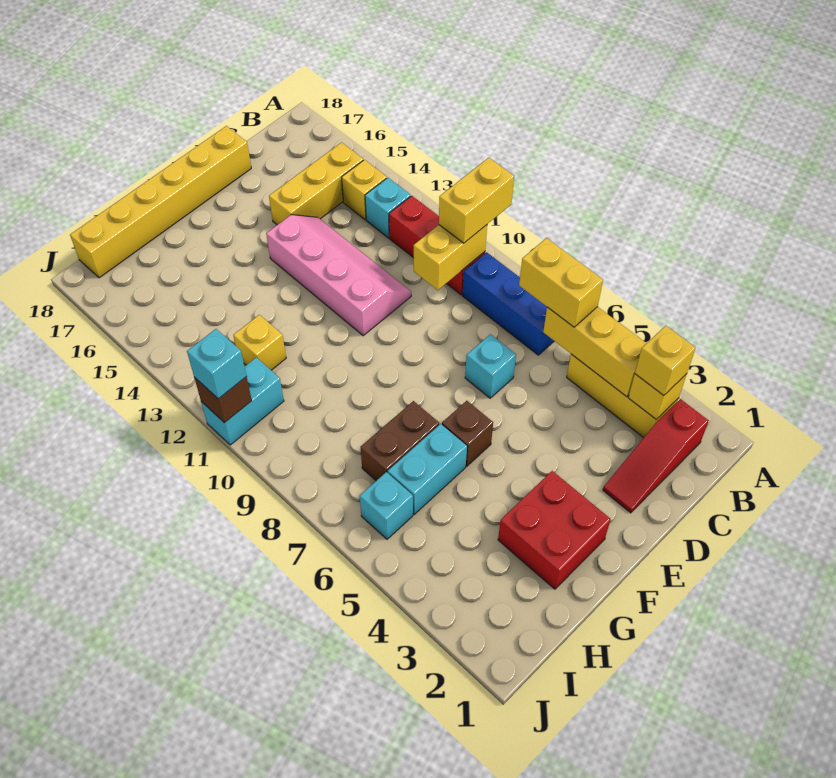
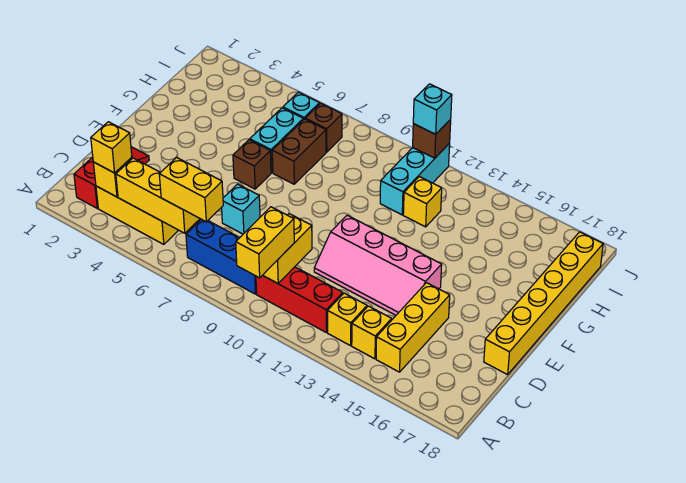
cyan brick B13 level 1 -> yellow brick B13 level 1
red brick F2:G3 level 1 -> none
none -> brown brick I7 level 1
cyan brick I11:J11 level 1 -> cyan brick H11:J11 level 1

